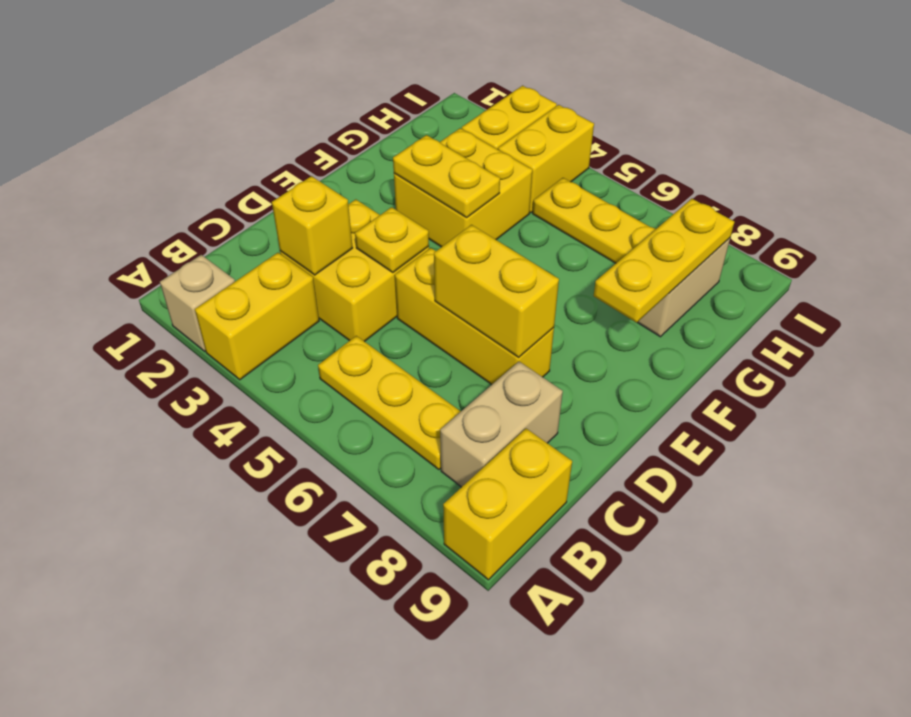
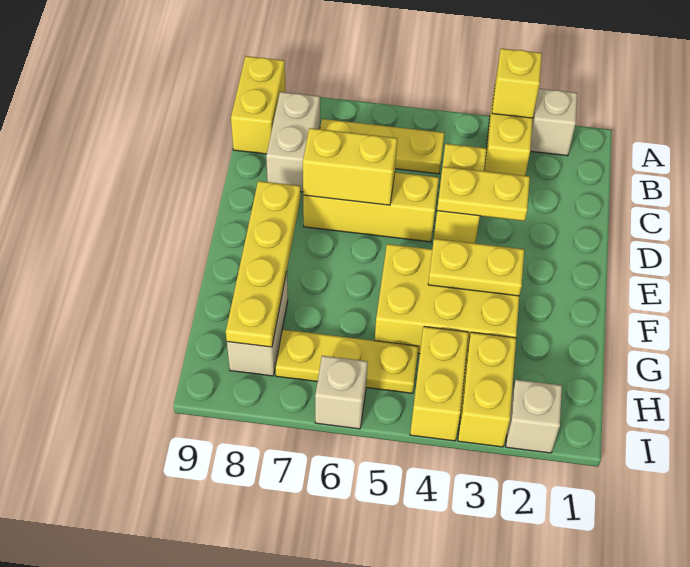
yellow brick C3:D4 level 1 -> yellow brick C4:D4 level 1
yellow brick C3 level 2 -> yellow brick A3 level 2
yellow plate D4 level 2 -> yellow plate D3:D4 level 2
yellow brick F3:G4 level 1 -> yellow brick F3:G5 level 1
yellow plate F8:H8 level 2 -> yellow plate E8:H8 level 2
none -> tan brick I2 level 1
none -> tan brick I6 level 1

